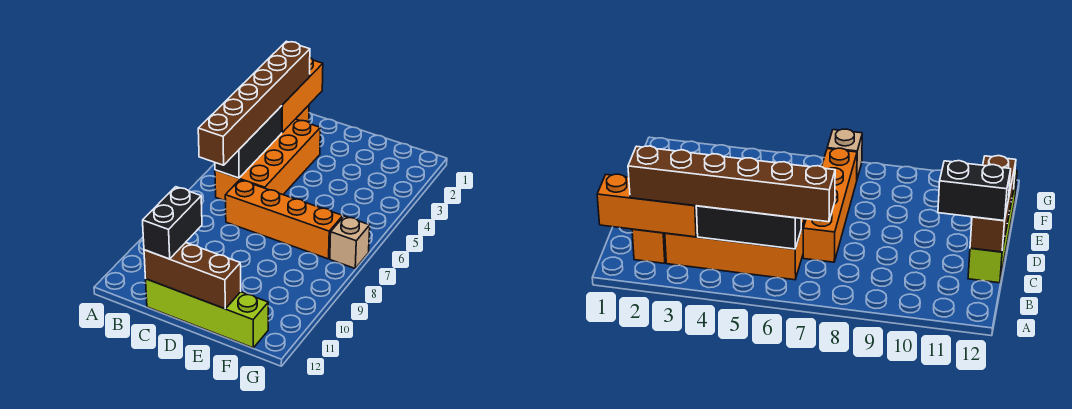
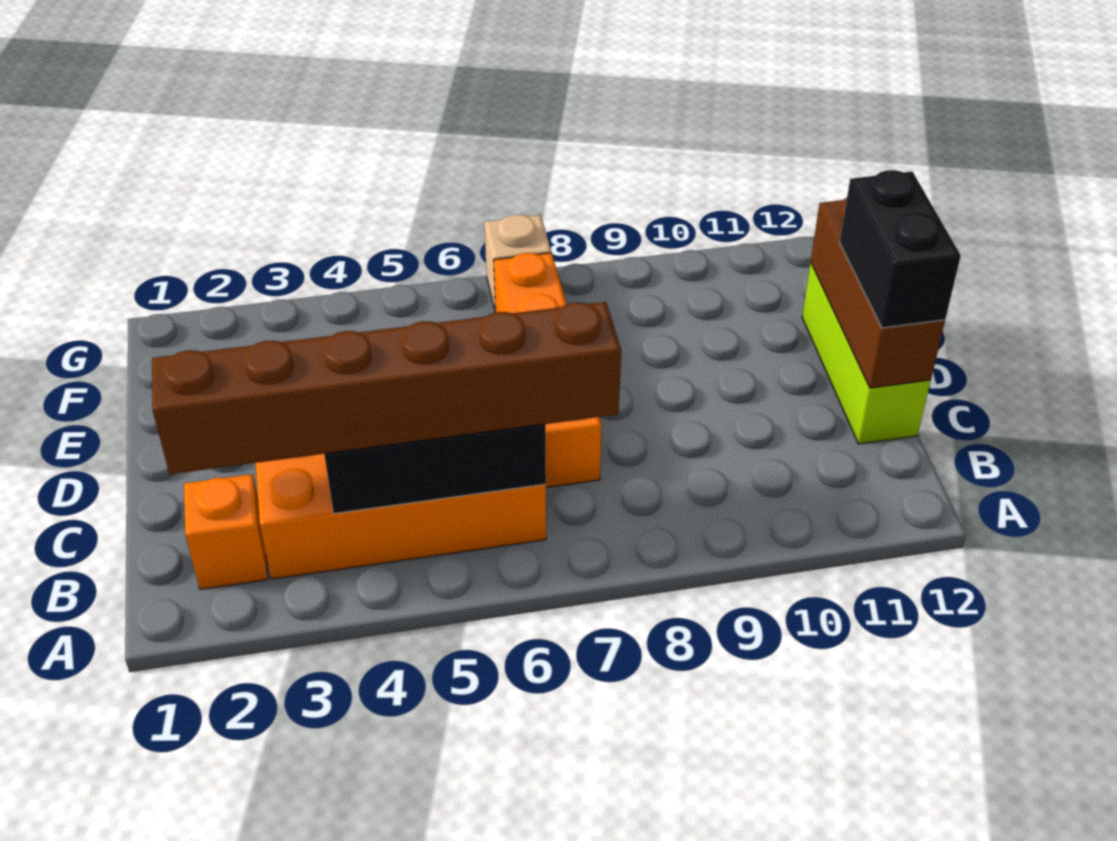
orange brick B1:B3 level 2 -> none
black brick C11:C12 level 3 -> black brick C12:D12 level 3
lime brick C12:F12 level 1 -> lime brick C12:E12 level 1

